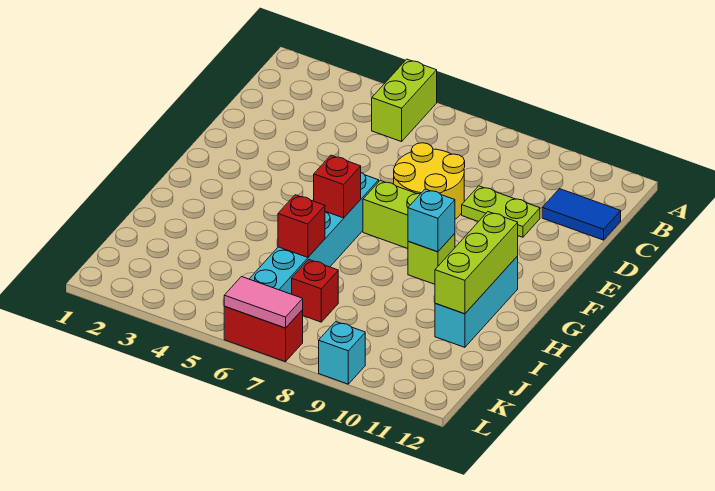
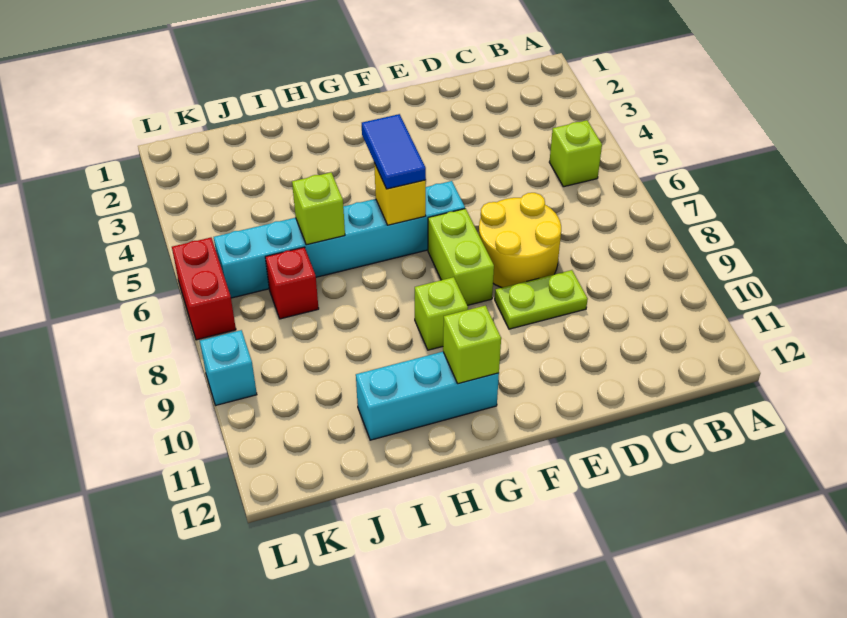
lime brick A5:B5 level 1 -> lime brick B5 level 1
blue tile C11:C12 level 1 -> blue tile G5:G6 level 3
lime plate D9:D10 level 1 -> lime plate D9:E9 level 1
red brick G6 level 2 -> yellow brick G6 level 2
cyan brick G9 level 2 -> none
lime brick G11:I11 level 2 -> lime brick G11 level 2
red brick I6 level 2 -> lime brick I6 level 2
pink tile L6:L7 level 2 -> none

